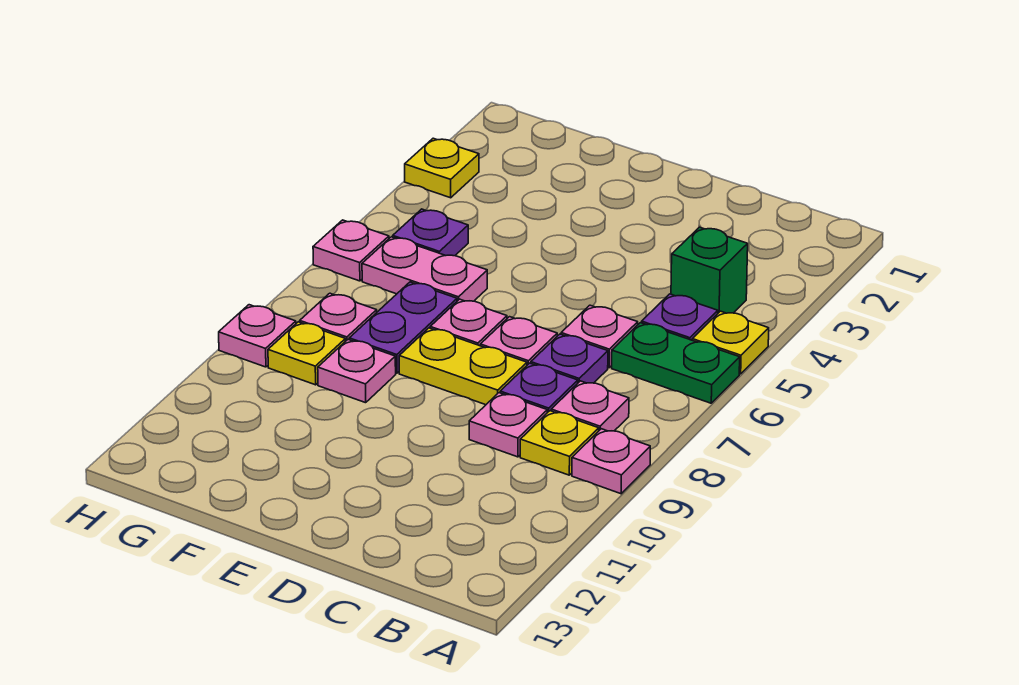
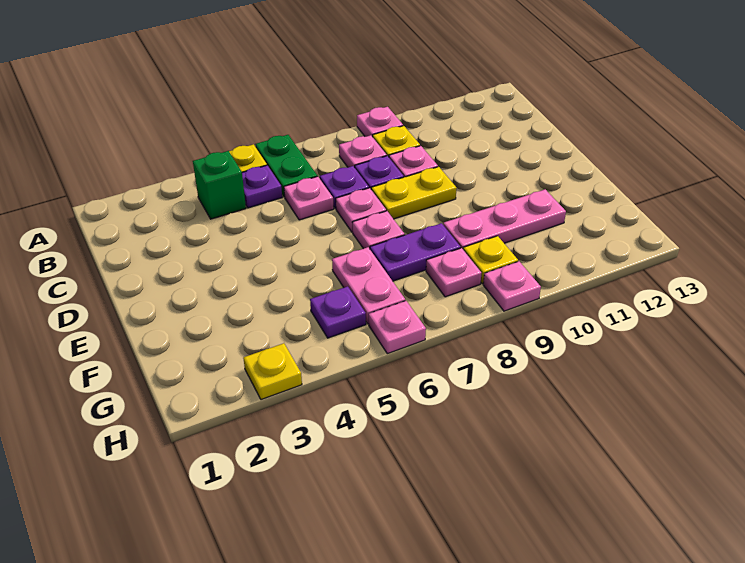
yellow plate D8:E8 level 1 -> yellow plate D8:D9 level 1
pink plate F9 level 1 -> pink plate F9:F11 level 1

